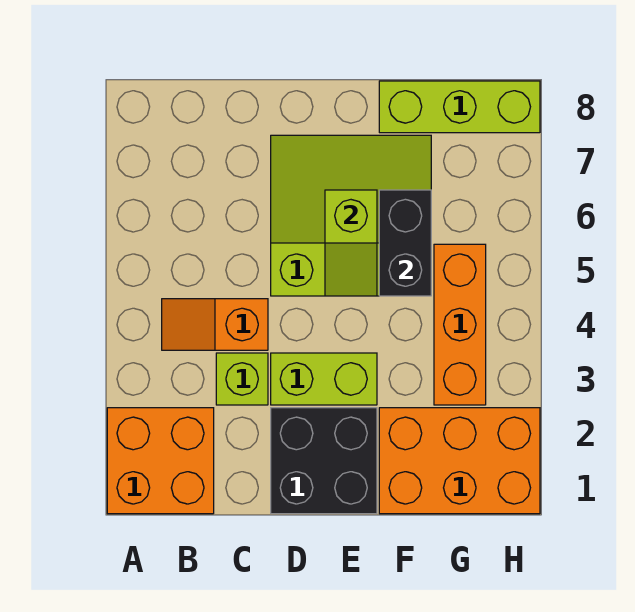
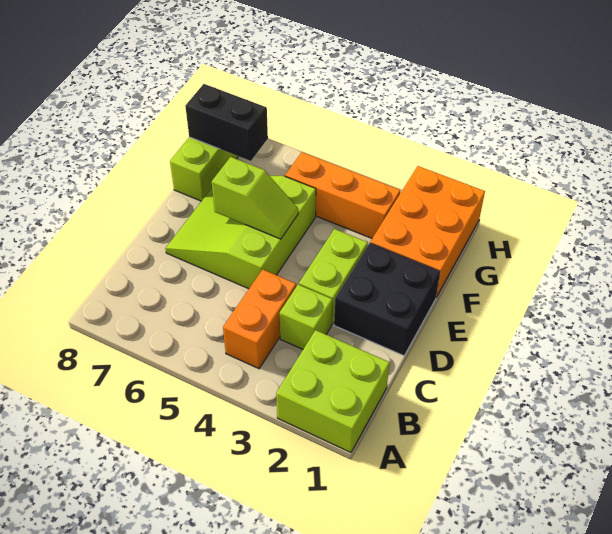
orange brick A1:B2 level 1 -> lime brick A1:B2 level 1
orange slope B4:C4 level 1 top C -> orange brick B4:C4 level 1
black brick F5:F6 level 2 -> black brick G7:G8 level 2

